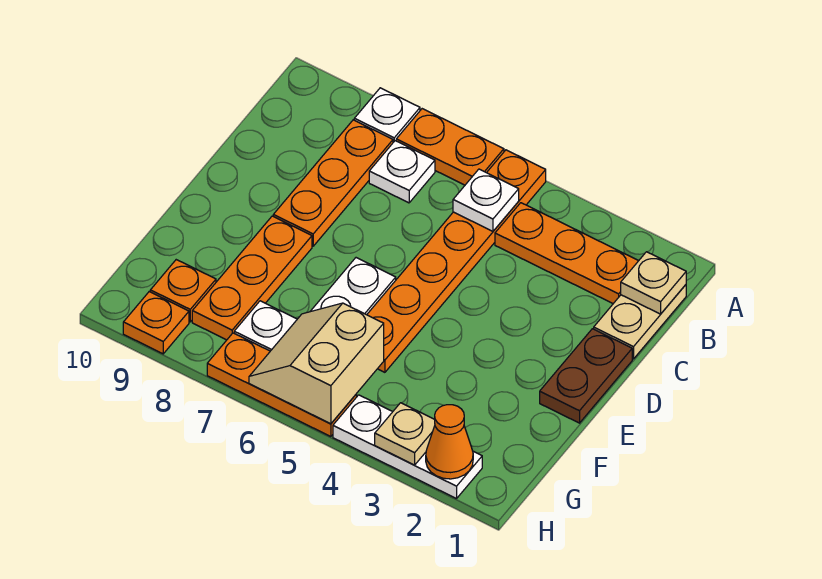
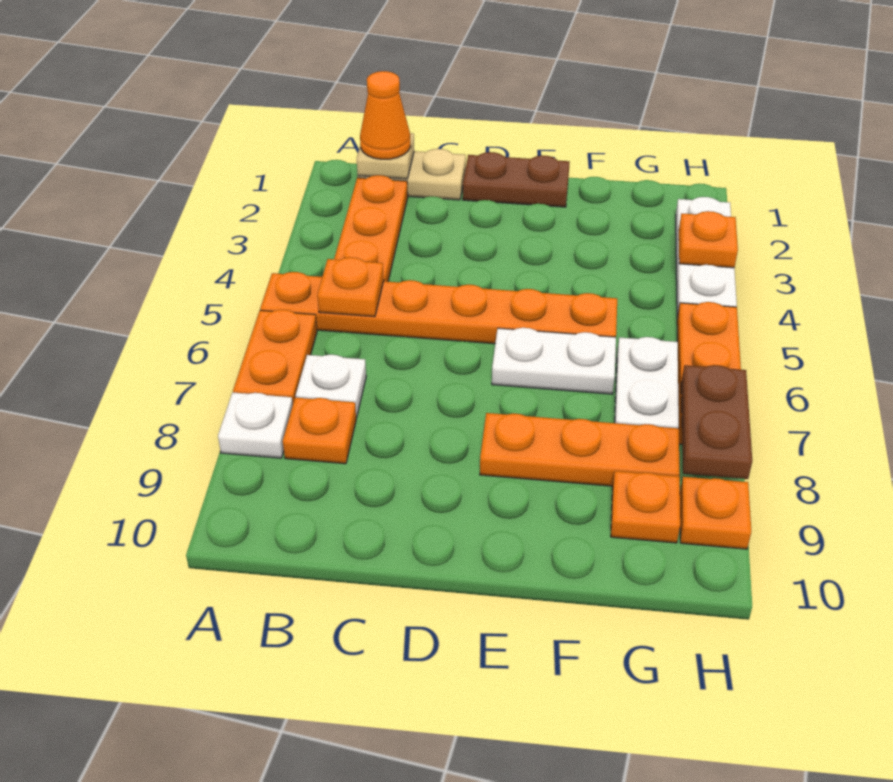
white plate B5 level 2 -> orange plate B5 level 2
orange plate B8:D8 level 1 -> orange plate B8 level 1
tan slope G5:H6 level 2 top 5 -> none
orange cone H2 level 2 -> orange cone B1 level 3
tan plate H3 level 2 -> orange plate H3 level 2
none -> brown plate H7:H8 level 2

